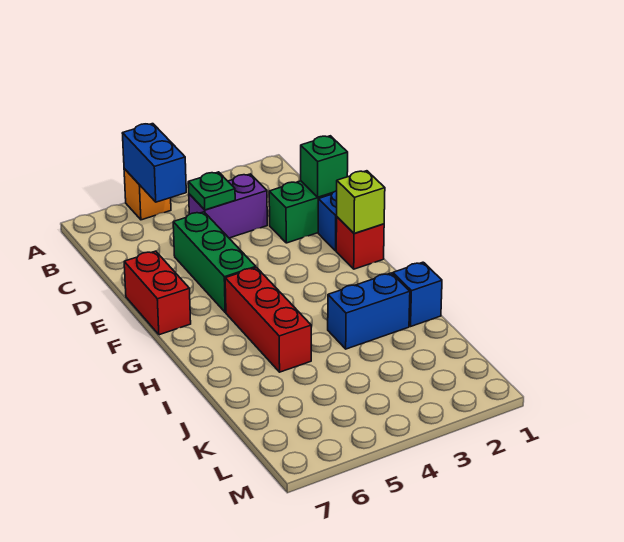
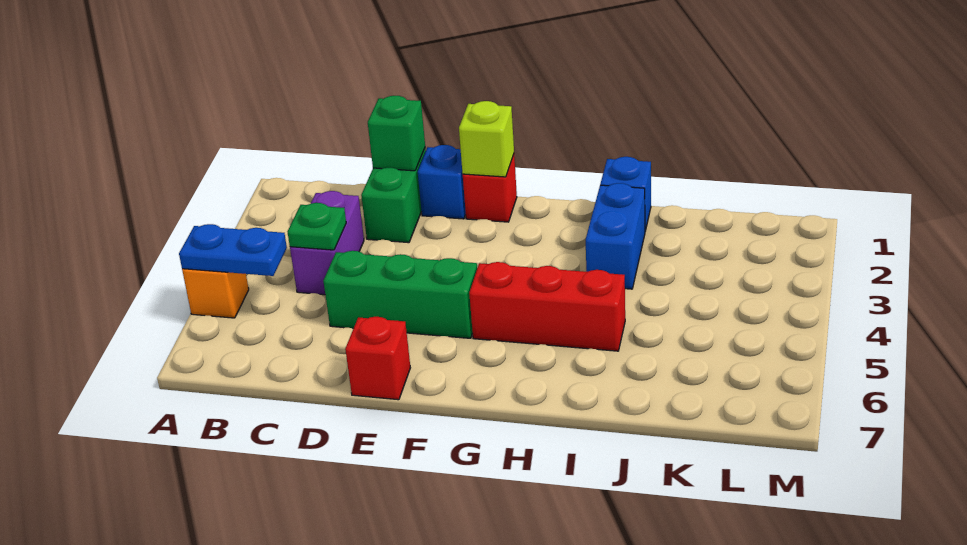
blue brick A5:B5 level 2 -> blue plate A5:B5 level 2
red brick E7:F7 level 1 -> red brick E7 level 1

